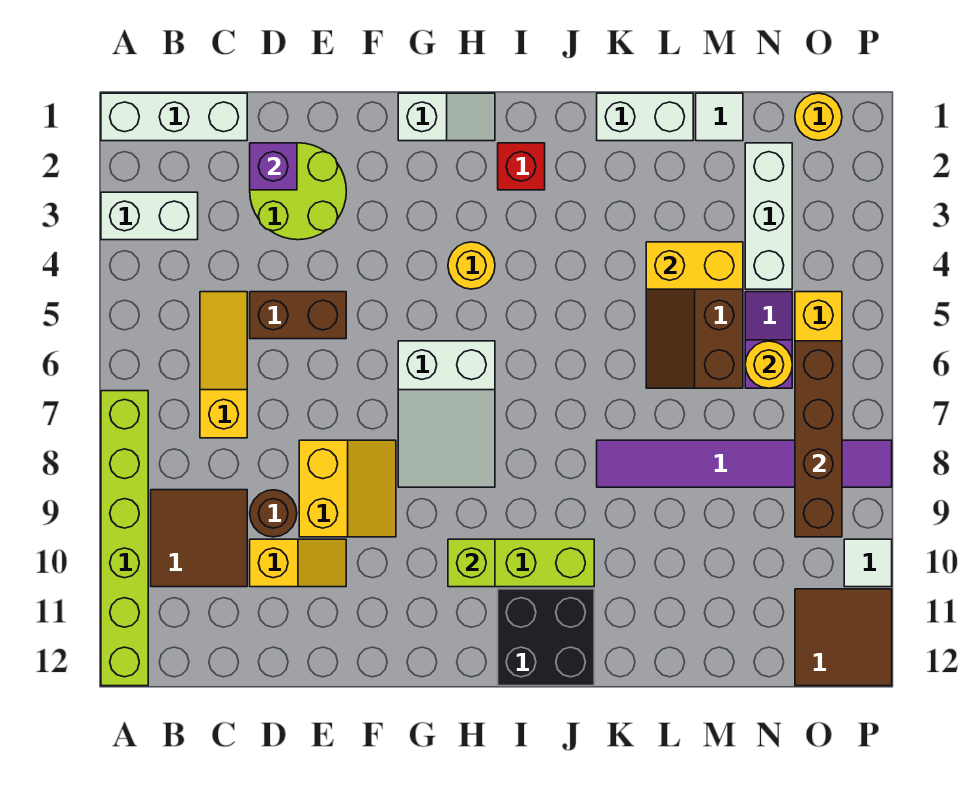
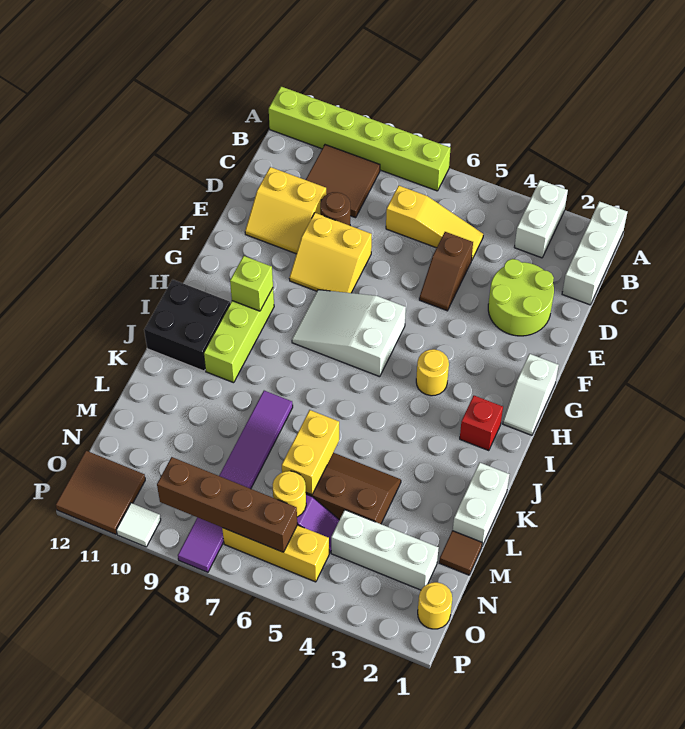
purple brick D2 level 2 -> none
brown brick D5:E5 level 1 -> brown slope D5:E5 level 1 top D
yellow slope D10:E10 level 1 top D -> yellow slope D10:E11 level 1 top D
yellow brick L4:M4 level 2 -> yellow brick L6:M6 level 2
white tile M1 level 1 -> brown tile M1 level 1

